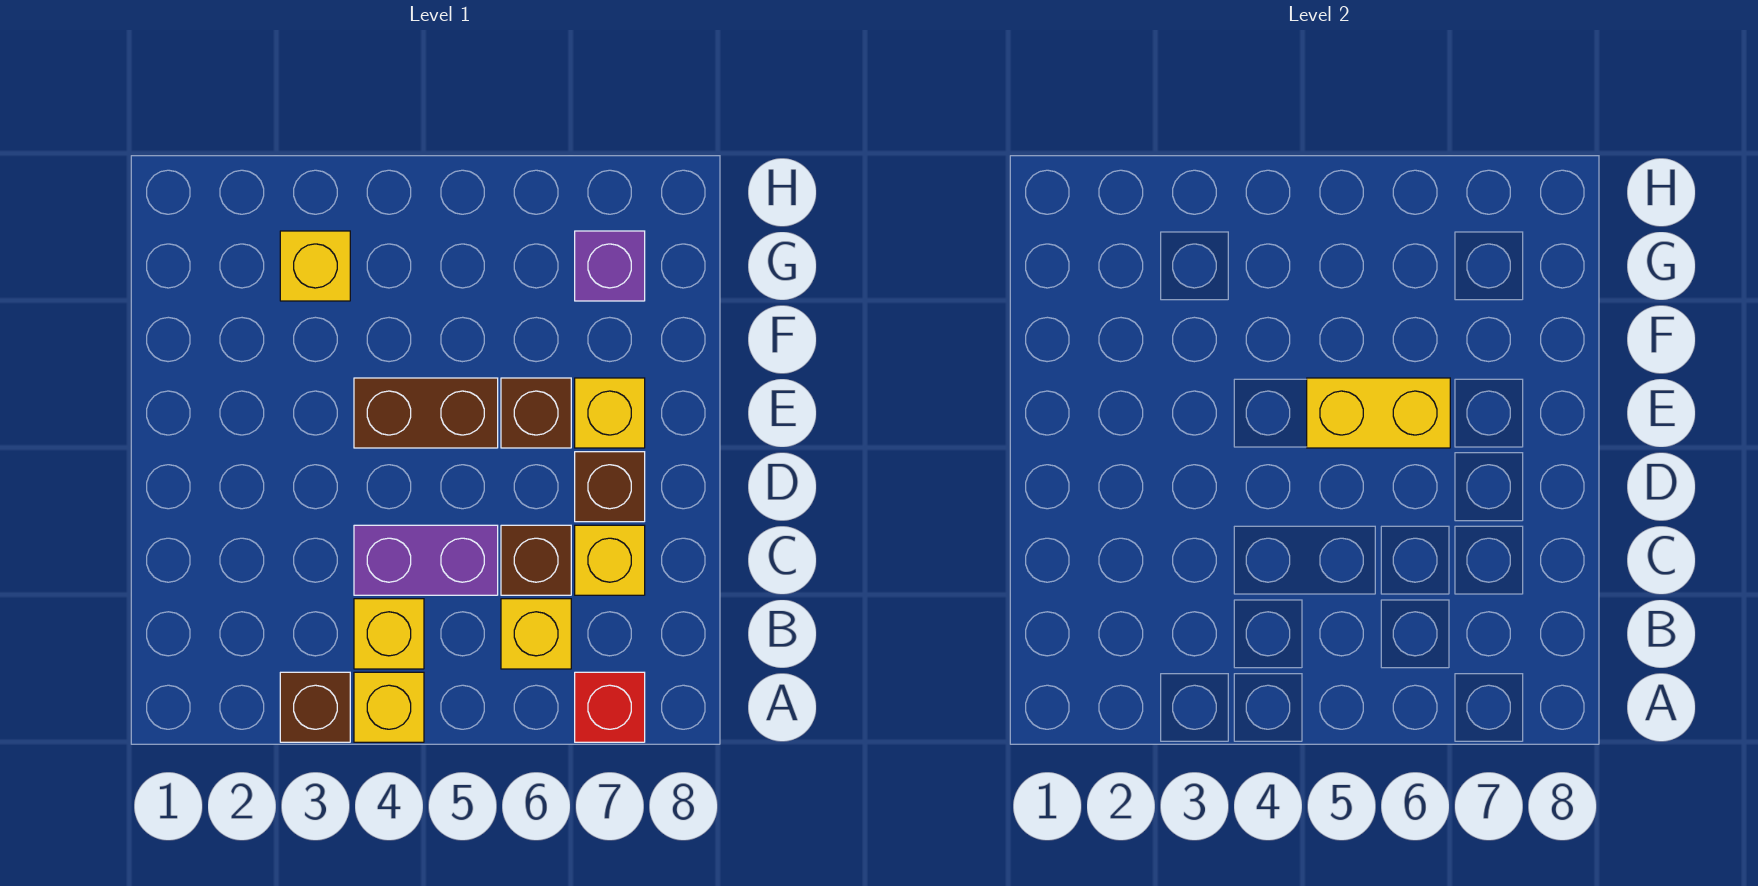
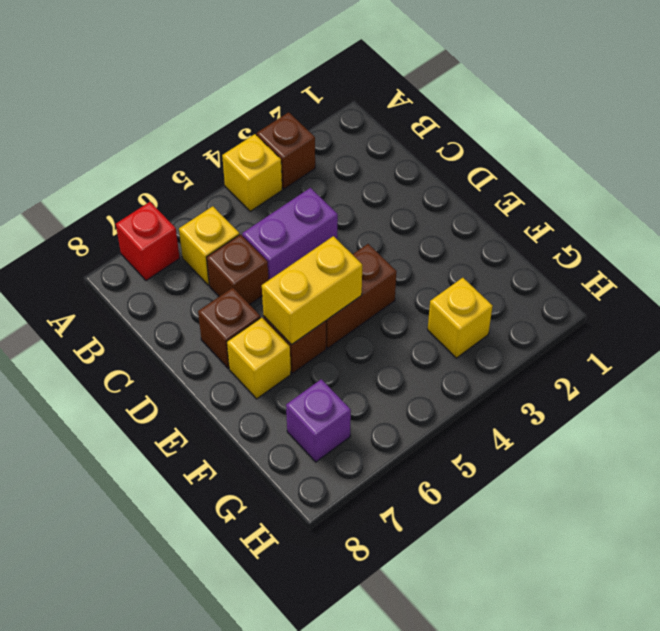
yellow brick B4 level 1 -> none
yellow brick C7 level 1 -> none

